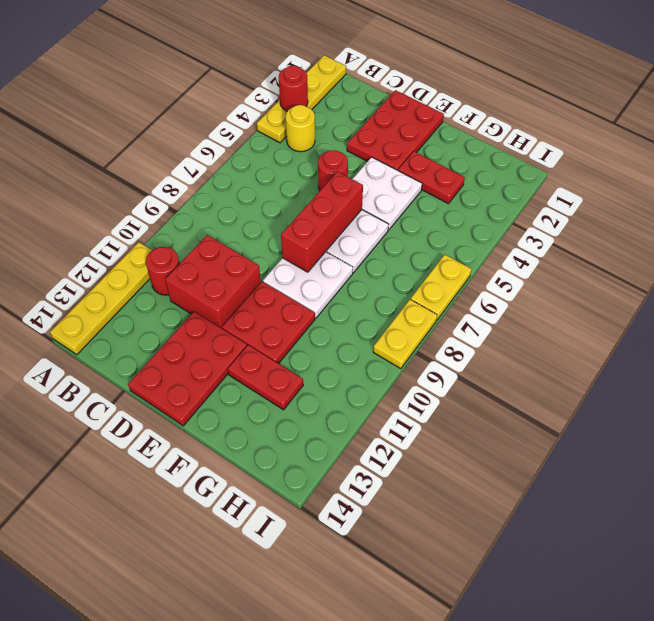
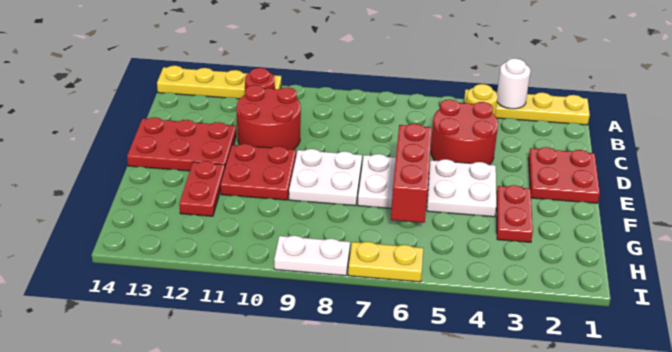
red round brick A3 level 2 -> white round brick A3 level 2
red brick C10:D11 level 1 -> red round brick C10:D11 level 1
red plate D1:E3 level 1 -> red plate D1:E2 level 1
red round brick D5 level 1 -> red round brick C4:D5 level 1
red brick E6:E8 level 2 -> red brick E6:G6 level 2
yellow plate I8:I9 level 1 -> white plate I8:I9 level 1

